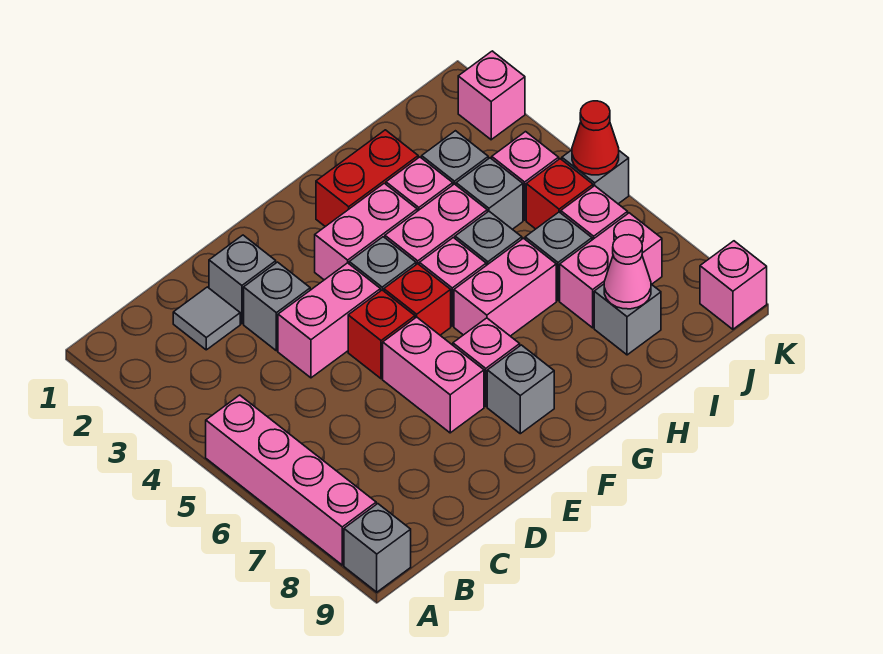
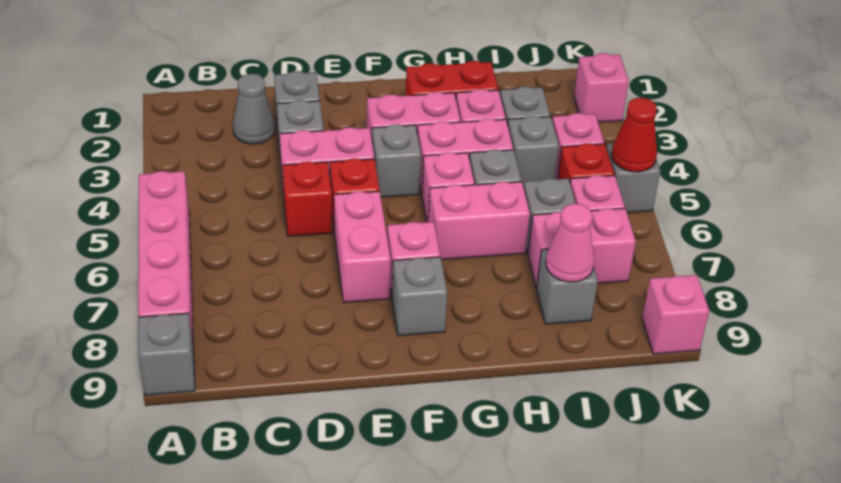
grey tile C2 level 1 -> grey cone C2 level 1
red brick F5 level 1 -> red brick D5 level 1

